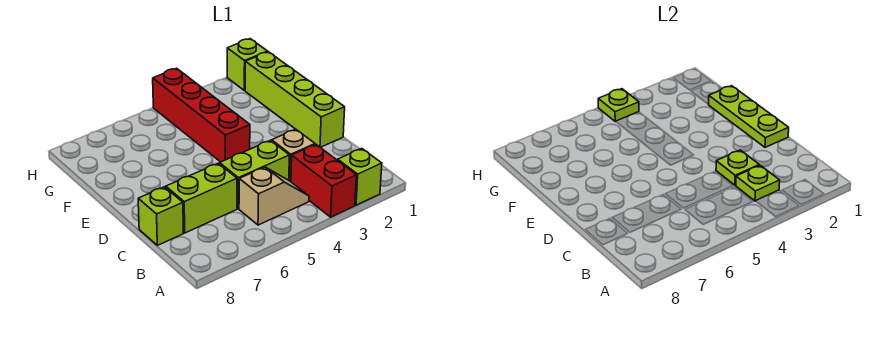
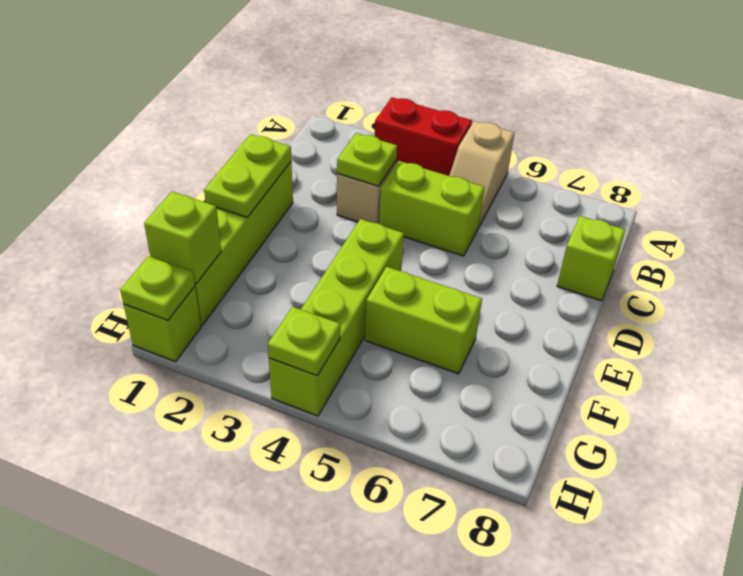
lime brick A2 level 1 -> lime brick G1 level 2
red brick A3:B3 level 1 -> red brick A3:A4 level 1
lime plate B3 level 2 -> lime plate H1 level 2
tan slope B4:B5 level 1 top 5 -> tan slope A5:B5 level 1 top A
lime brick C6:C7 level 1 -> lime brick F5:F6 level 1
lime plate D1:F1 level 2 -> lime plate D1:E1 level 2
red brick E4:H4 level 1 -> lime brick E4:H4 level 1

